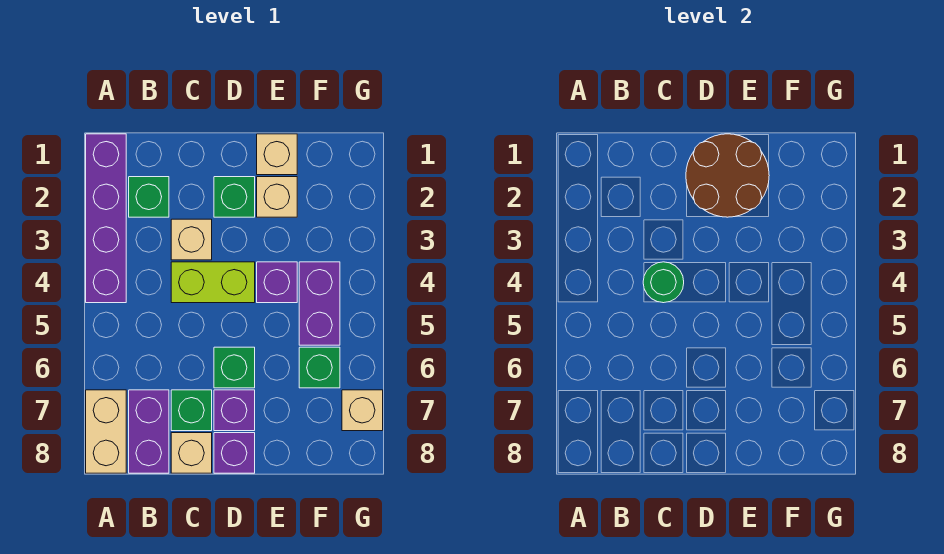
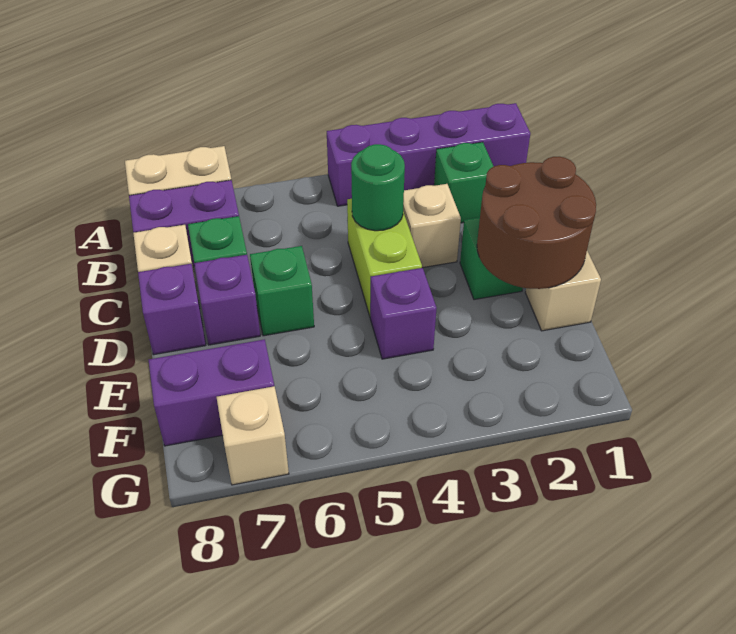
tan brick E2 level 1 -> none
purple brick F4:F5 level 1 -> purple brick F7:F8 level 1
green brick F6 level 1 -> none

